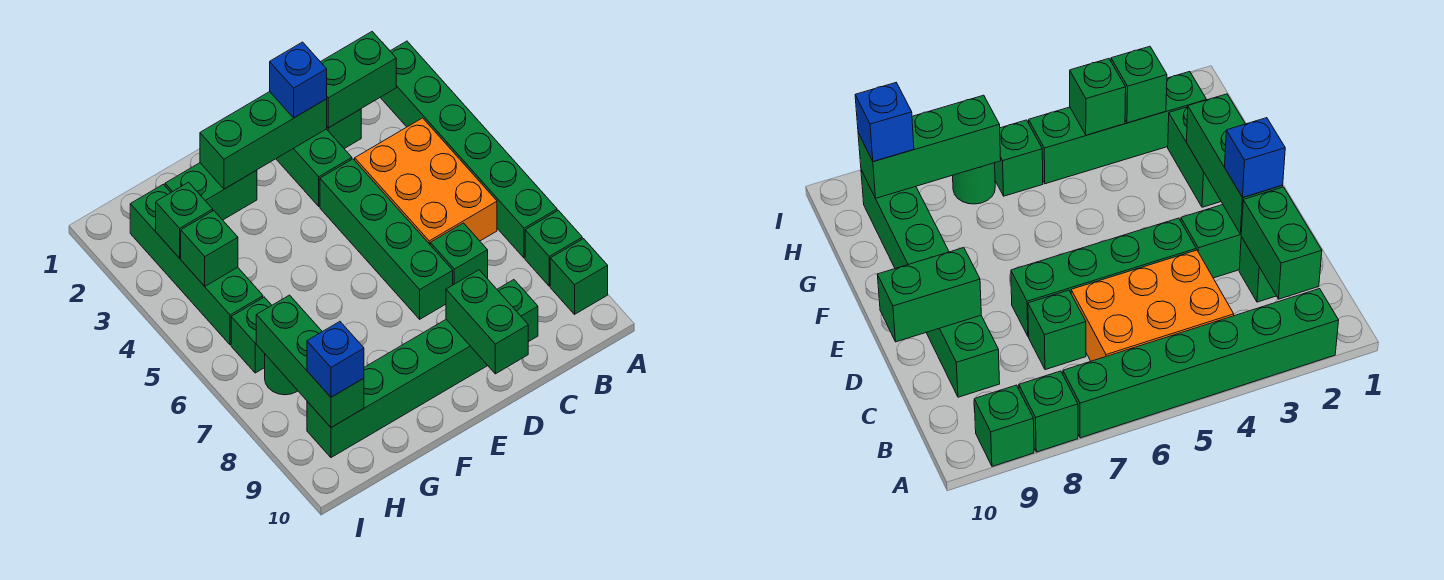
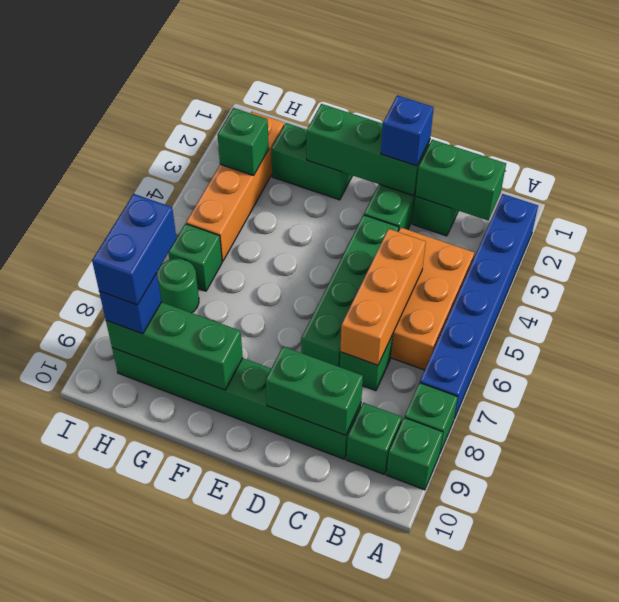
green brick A2:A7 level 1 -> blue brick A2:A7 level 1
none -> orange brick C5:C7 level 2
green brick D9:D10 level 2 -> green brick C9:D9 level 2
green brick H2:H5 level 1 -> orange brick H2:H5 level 1
green brick H4 level 2 -> green brick B9 level 1
green brick H7:H9 level 2 -> green brick F9:H9 level 2
none -> blue brick H8:H9 level 4

